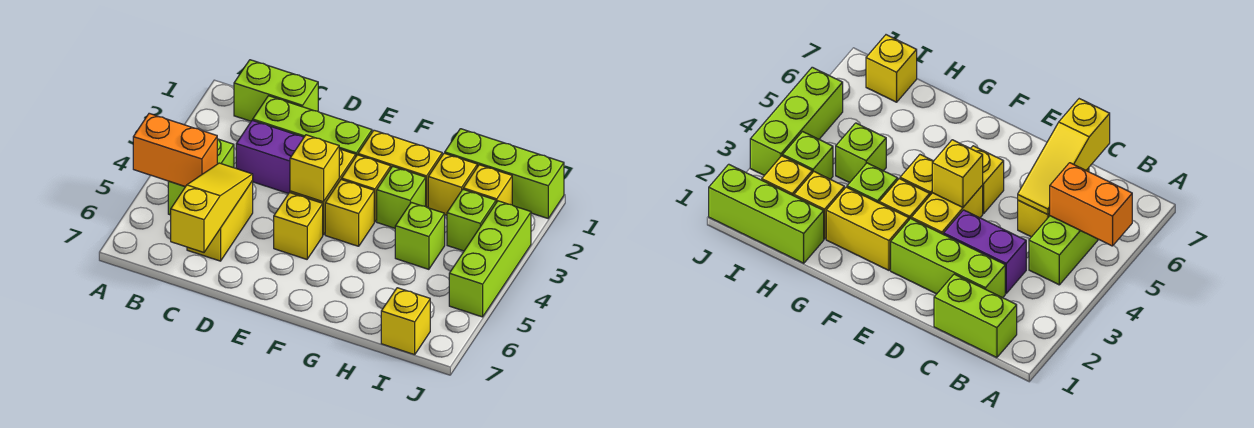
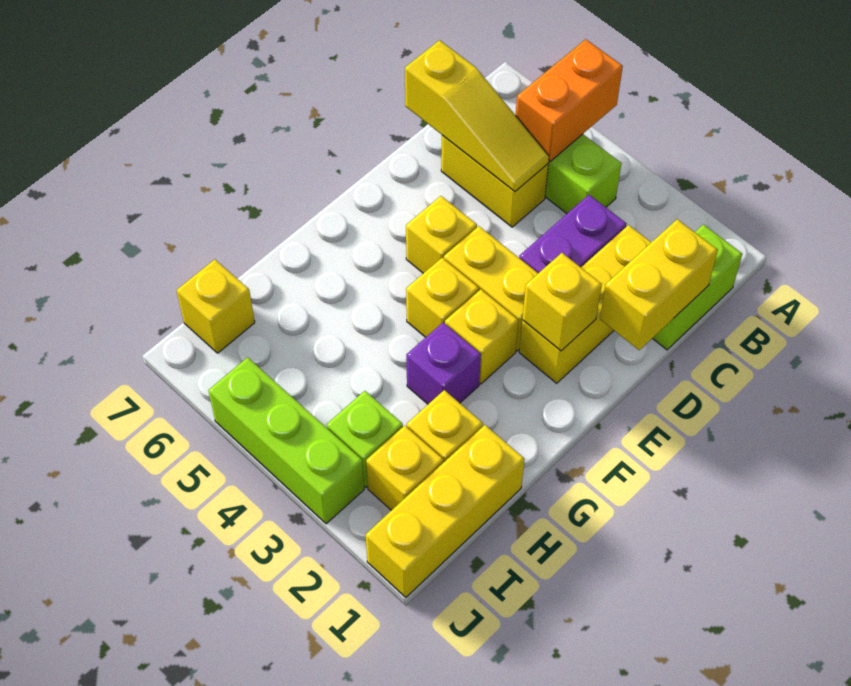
lime brick C2:E2 level 1 -> yellow brick C2:E2 level 1
yellow brick E4 level 2 -> yellow brick E2 level 2
yellow brick F2:G2 level 1 -> yellow brick C1:D1 level 2
lime brick G3 level 1 -> purple brick G3 level 1
lime brick H1:J1 level 1 -> yellow brick H1:J1 level 1
lime brick H4 level 1 -> none

